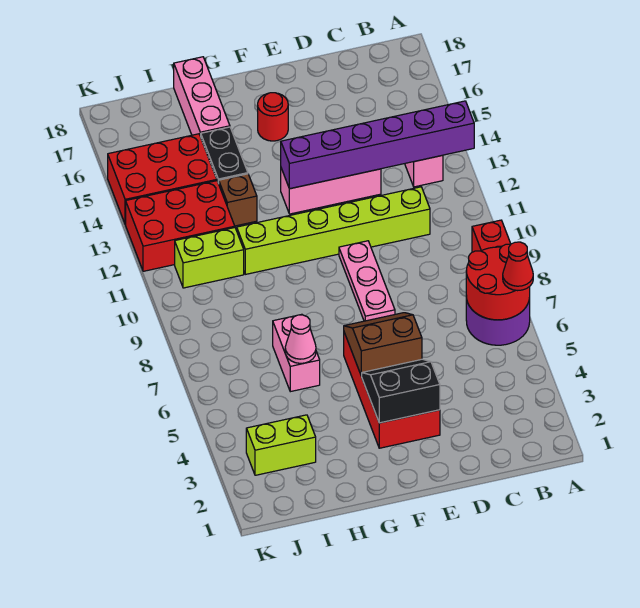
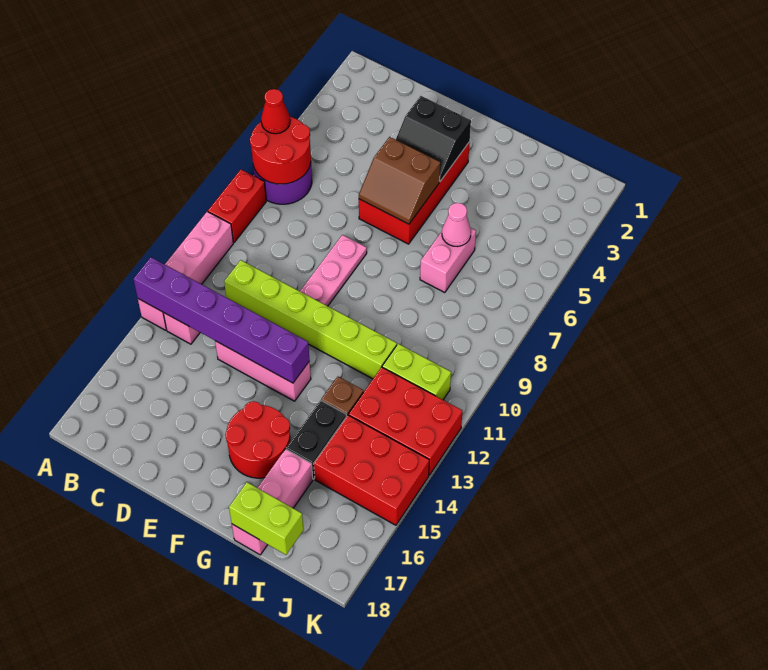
none -> pink brick A10:A13 level 1
red round brick F16 level 1 -> red round brick F15:G16 level 1
lime brick I3:J3 level 1 -> lime brick H18:I18 level 2

